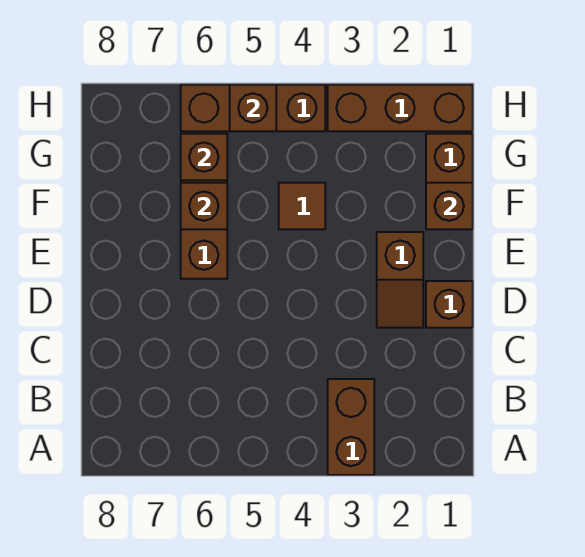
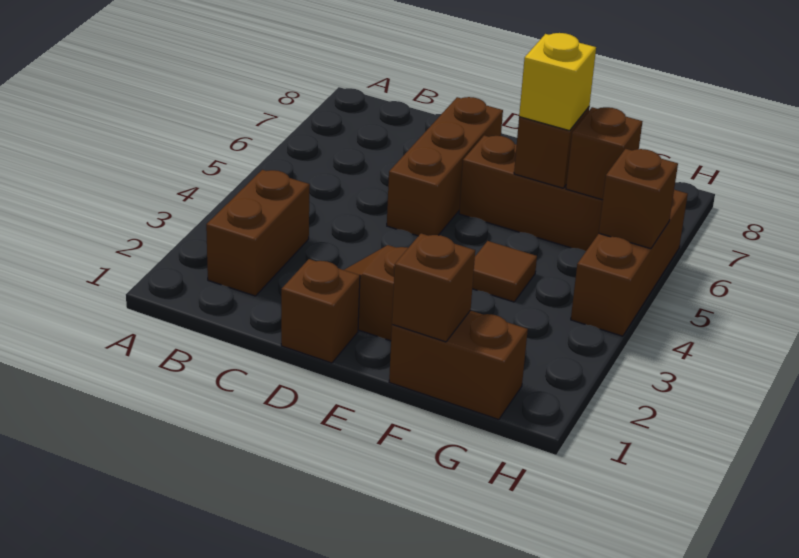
brown brick A3:B3 level 1 -> brown brick B2:B3 level 1
none -> yellow brick F6 level 3
brown brick H1:H3 level 1 -> brown brick D5:D7 level 1

